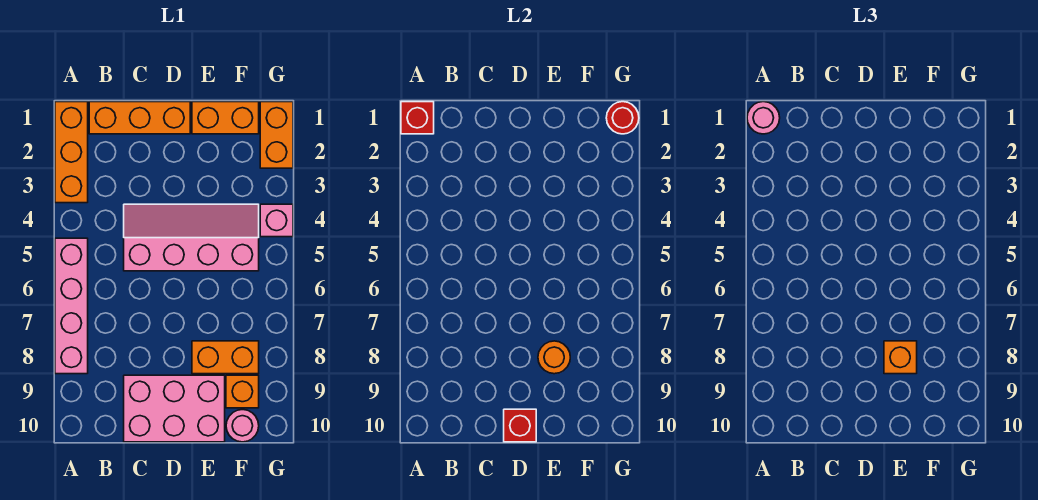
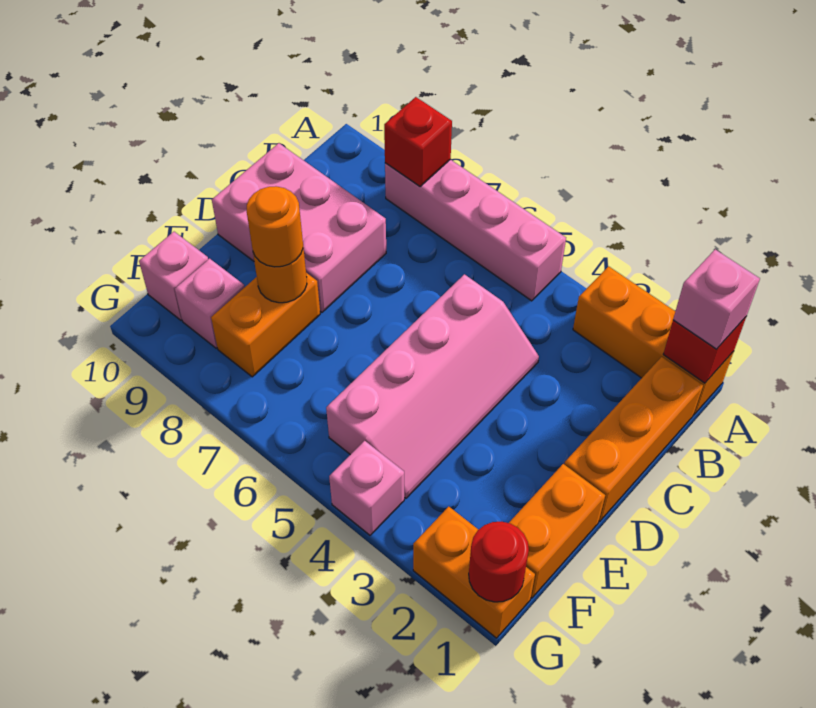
pink round brick A1 level 3 -> pink brick A1 level 3
pink brick C9:E10 level 1 -> pink brick C8:D10 level 1
red brick D10 level 2 -> red brick A8 level 2
orange brick E8 level 3 -> orange round brick E8 level 3
orange brick F9 level 1 -> pink brick F9 level 1
pink round brick F10 level 1 -> pink brick F10 level 1

